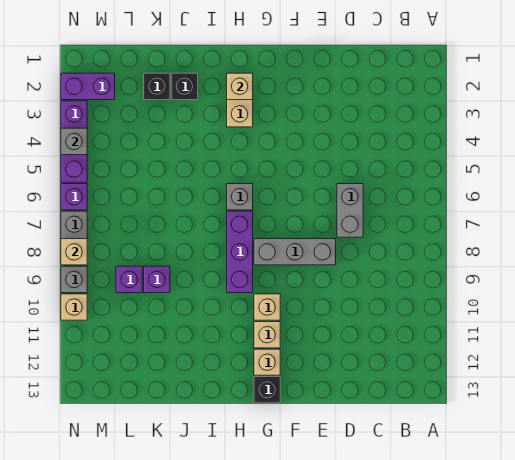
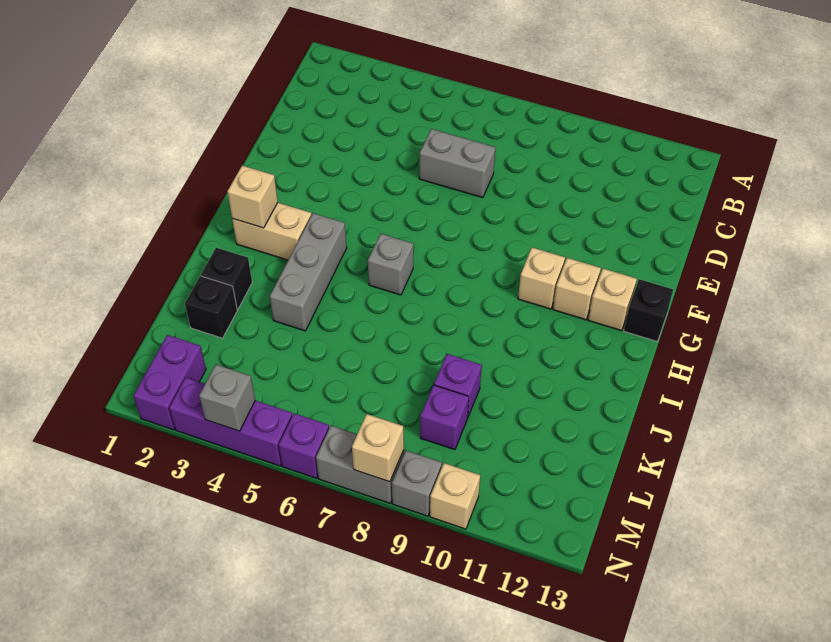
grey brick E8:G8 level 1 -> grey brick H4:J4 level 1
purple brick H7:H9 level 1 -> none

